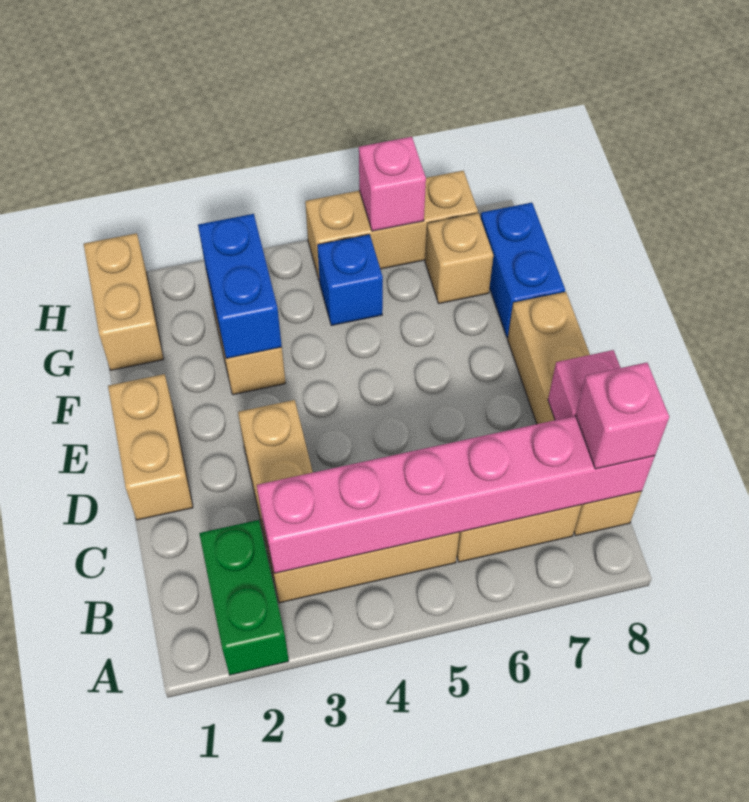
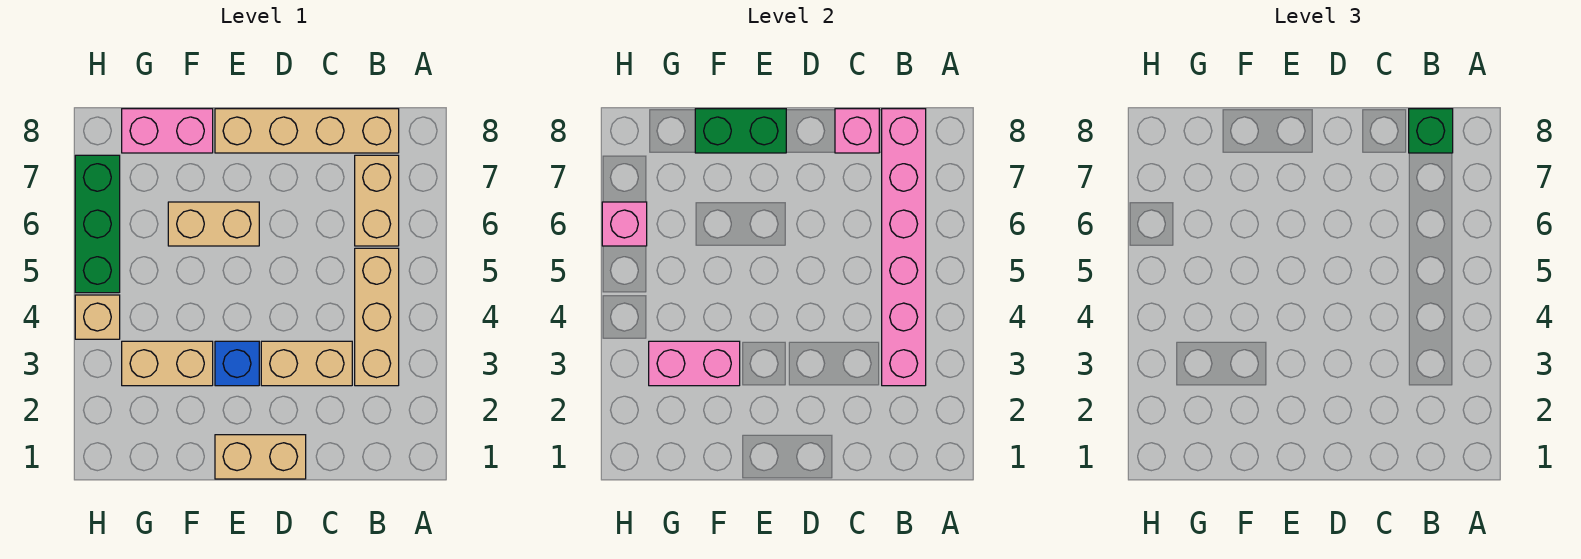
green brick A2:B2 level 1 -> green brick E8:F8 level 2
pink brick B8 level 3 -> green brick B8 level 3
blue brick F3:G3 level 2 -> pink brick F3:G3 level 2
blue brick F8:G8 level 1 -> pink brick F8:G8 level 1
tan brick G1:H1 level 1 -> tan brick E6:F6 level 1
blue brick G5 level 1 -> blue brick E3 level 1
tan brick G7 level 1 -> tan brick H4 level 1
tan brick H5:H7 level 1 -> green brick H5:H7 level 1

